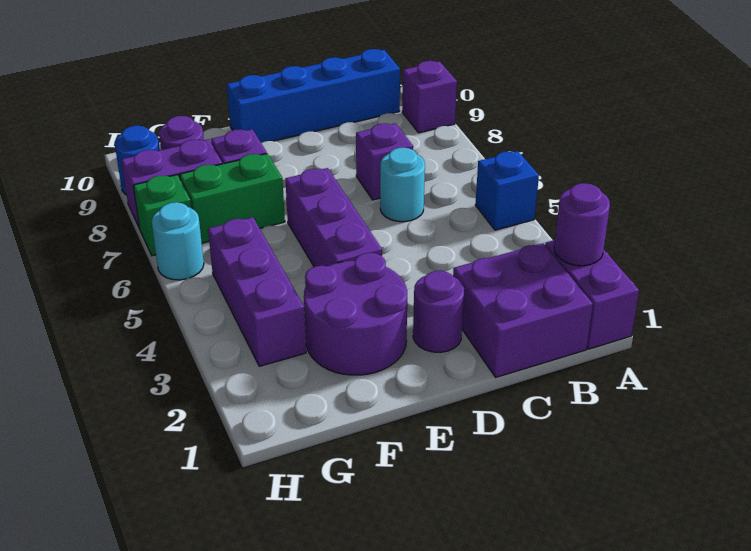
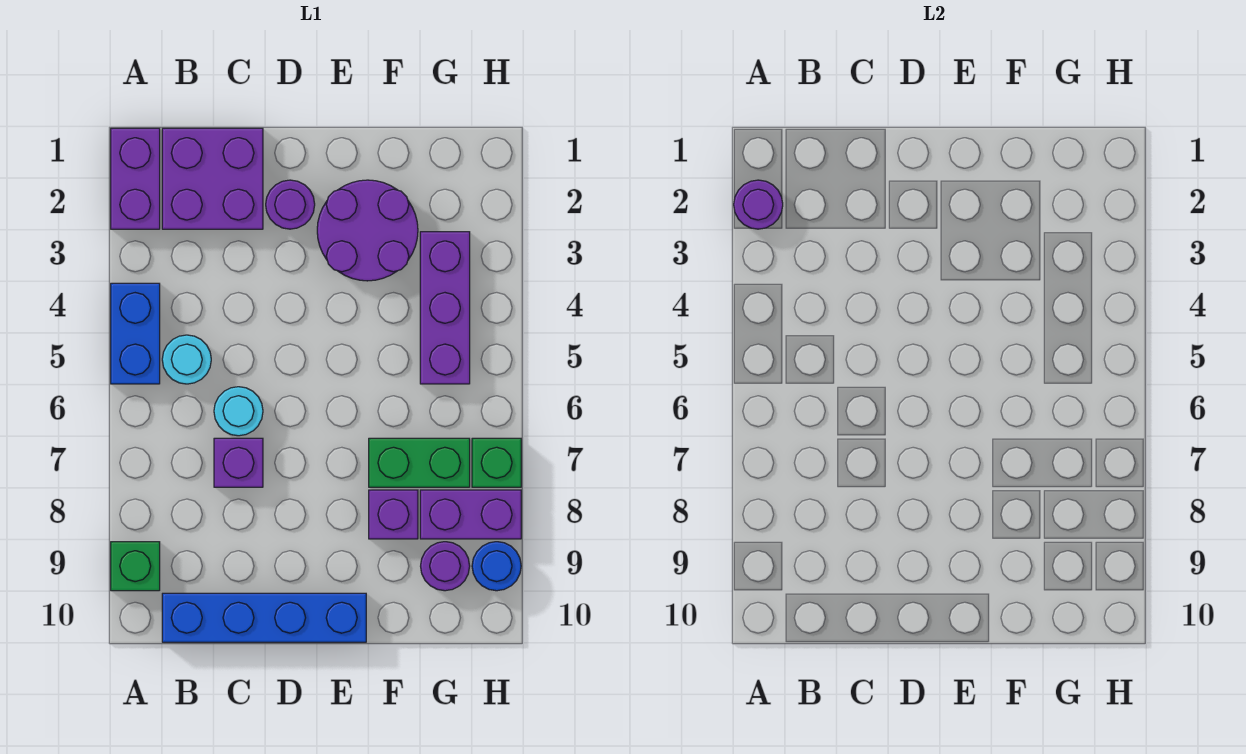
blue brick A5 level 1 -> blue brick A4:A5 level 1
purple brick A9 level 1 -> green brick A9 level 1
purple brick E4:E6 level 1 -> none
cyan round brick H6 level 1 -> cyan round brick B5 level 1

